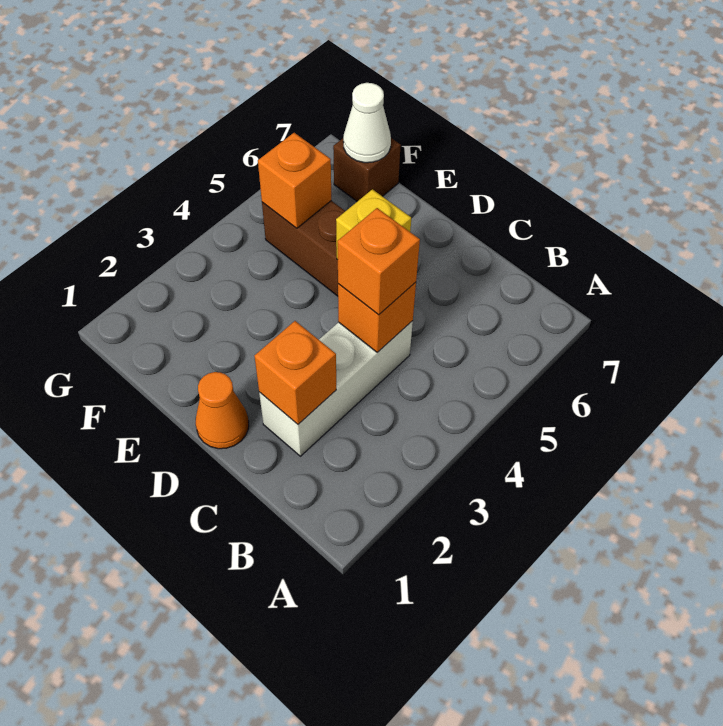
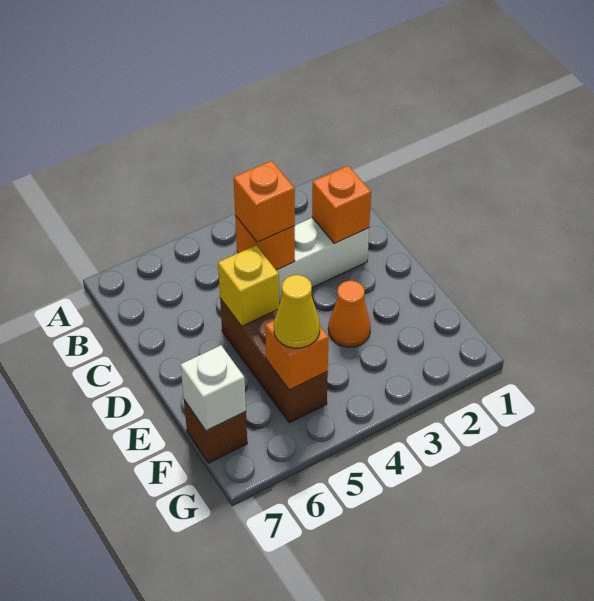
orange cone D1 level 1 -> orange cone E3 level 1
none -> yellow cone F5 level 3
white cone F7 level 2 -> white brick F7 level 2

